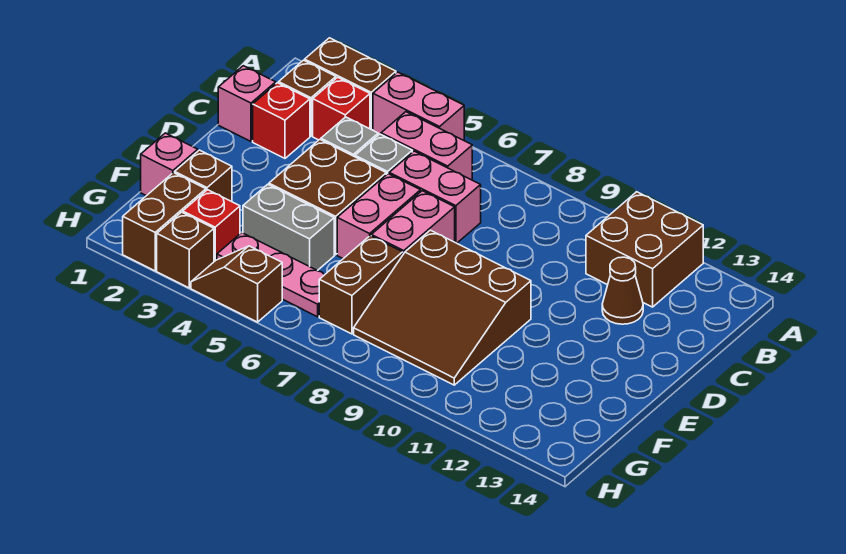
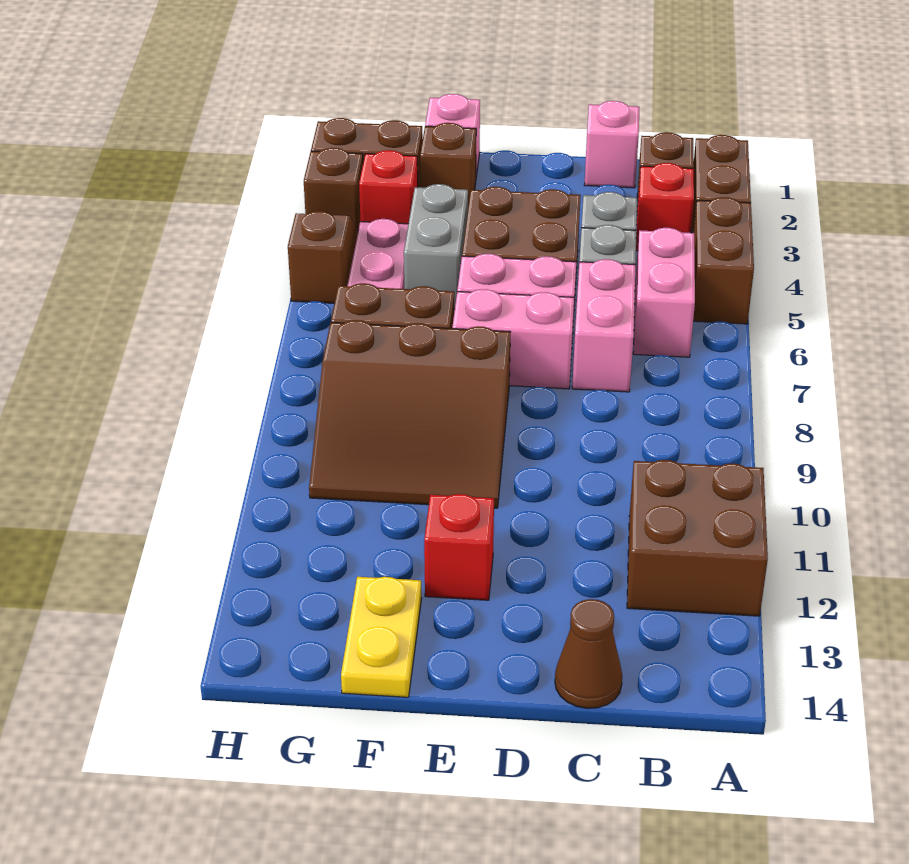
pink brick A4:A5 level 1 -> brown brick A4:A5 level 1
red brick C2 level 1 -> red brick E12 level 1
brown cone C12 level 1 -> brown cone C14 level 1
brown slope E8:G10 level 1 top E -> brown slope E8:G10 level 1 top 8
none -> yellow plate F13:F14 level 1

